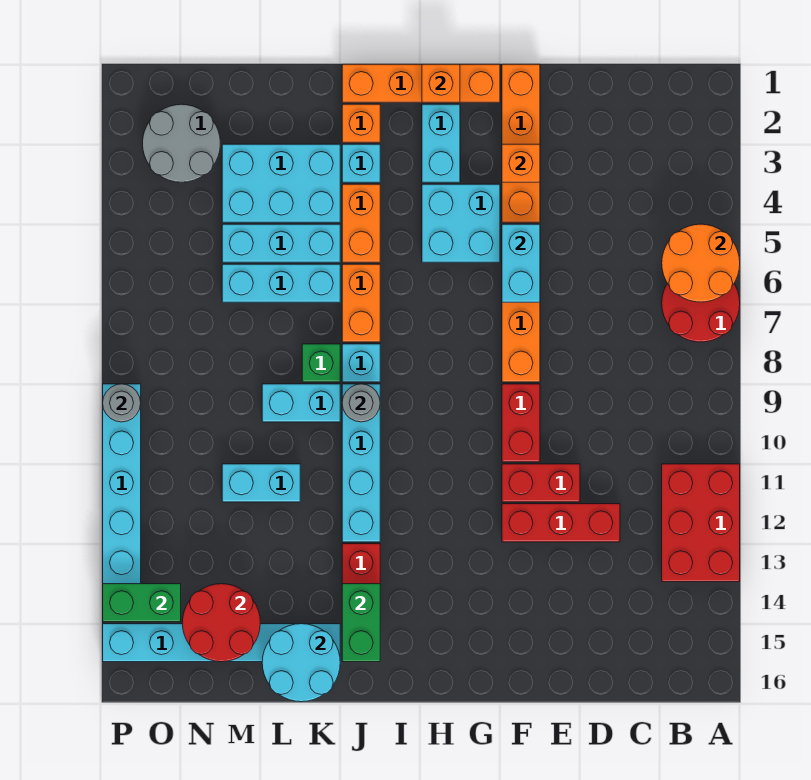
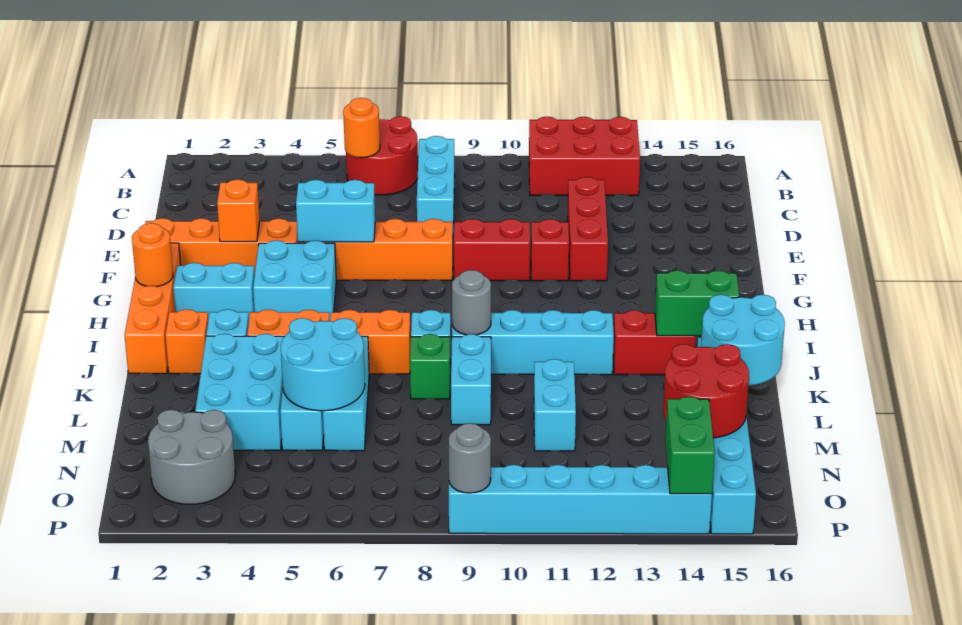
orange round brick A5:B6 level 2 -> orange round brick B6 level 2
none -> cyan brick B8:D8 level 1
red brick E11:F11 level 1 -> red brick F11 level 1
orange brick H1 level 2 -> orange round brick H1 level 2
none -> cyan round brick L5:M6 level 2

